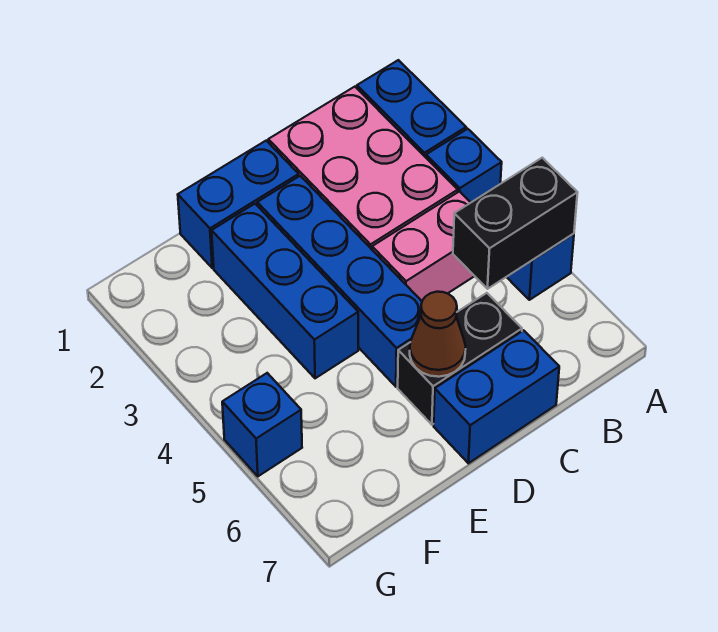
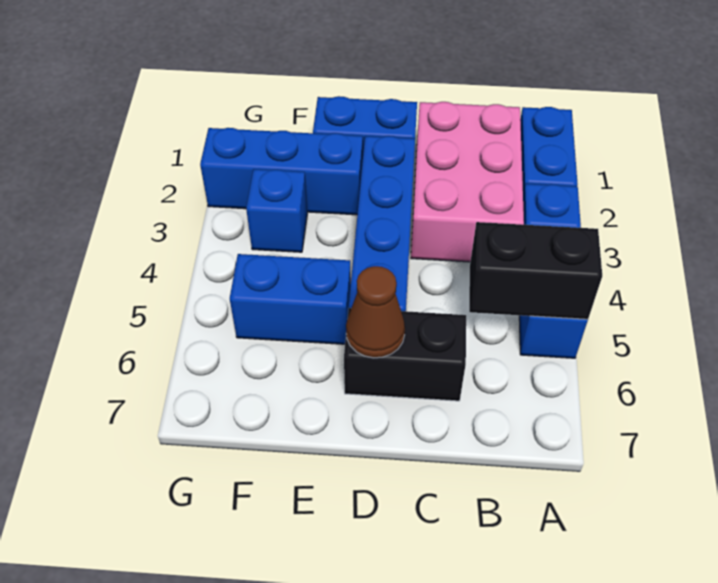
pink brick B4:C4 level 1 -> none
blue brick C7:D7 level 1 -> blue brick E5:F5 level 1
blue brick E2:E4 level 1 -> blue brick E2:G2 level 1
blue brick G5 level 1 -> blue brick F3 level 1

